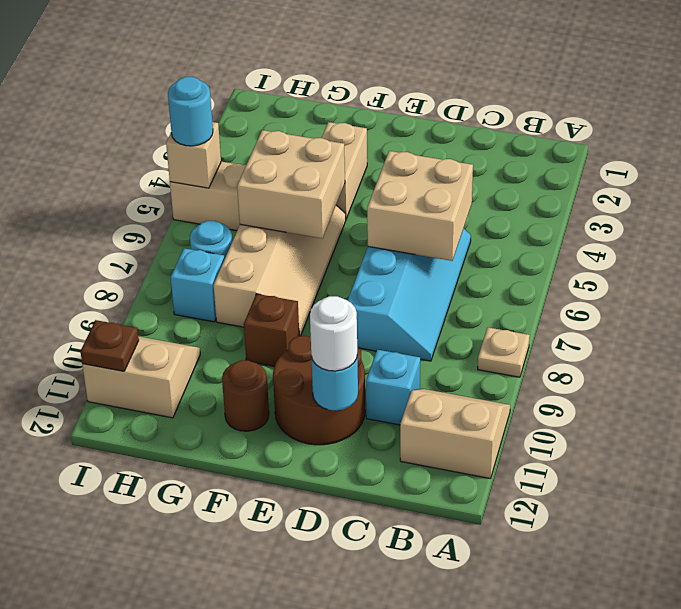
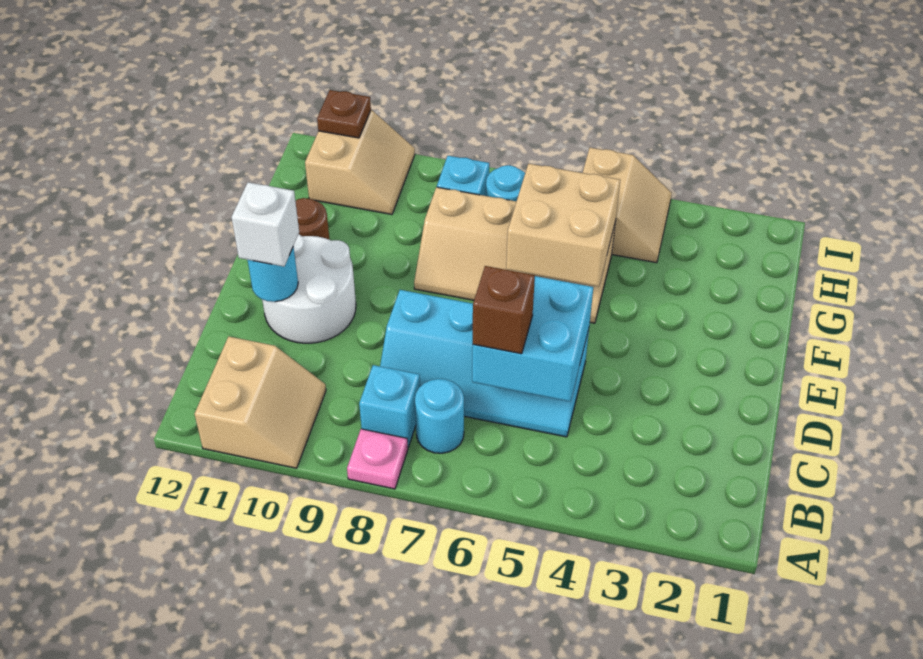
tan plate A8 level 1 -> pink plate A8 level 1
tan brick C5:D6 level 2 -> cyan brick C5:D6 level 2
cyan brick C10 level 1 -> cyan brick B8 level 1
brown round brick D10:E11 level 1 -> white round brick D10:E11 level 1
white round brick D11 level 3 -> white brick D11 level 3
tan brick F3:F4 level 1 -> none
brown brick F9 level 1 -> brown brick C6 level 3
tan brick I5 level 2 -> none
cyan round brick I5 level 3 -> cyan round brick B7 level 1

